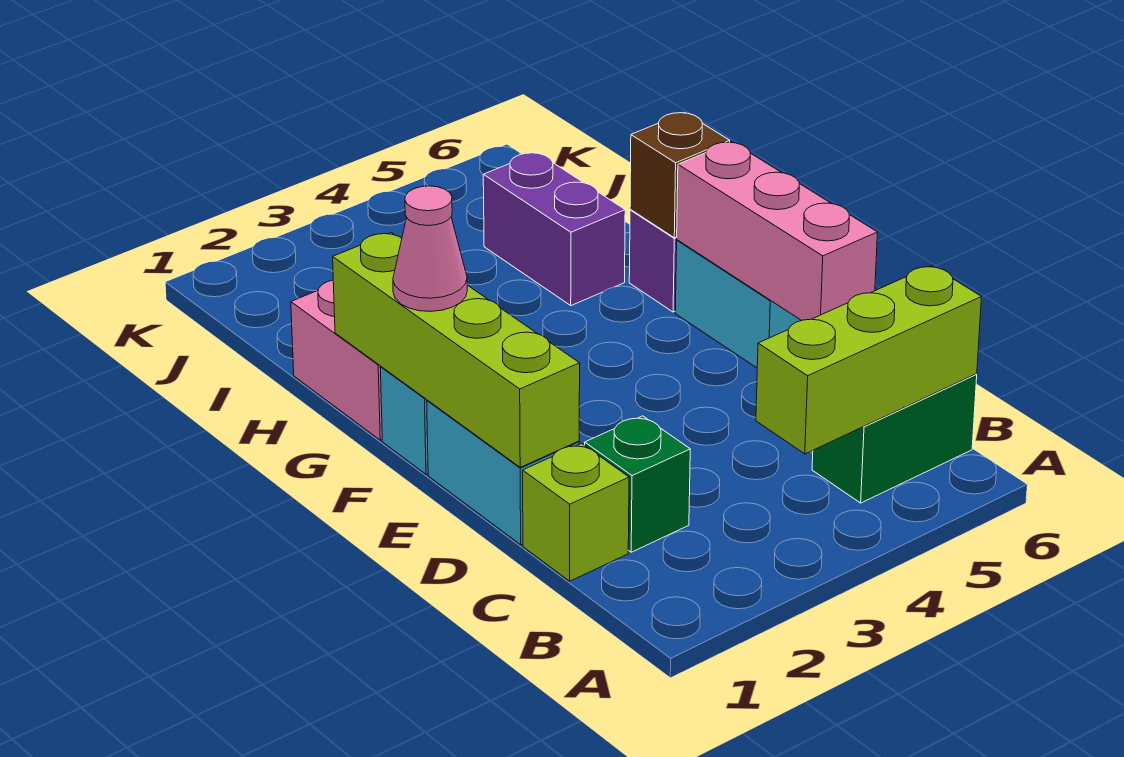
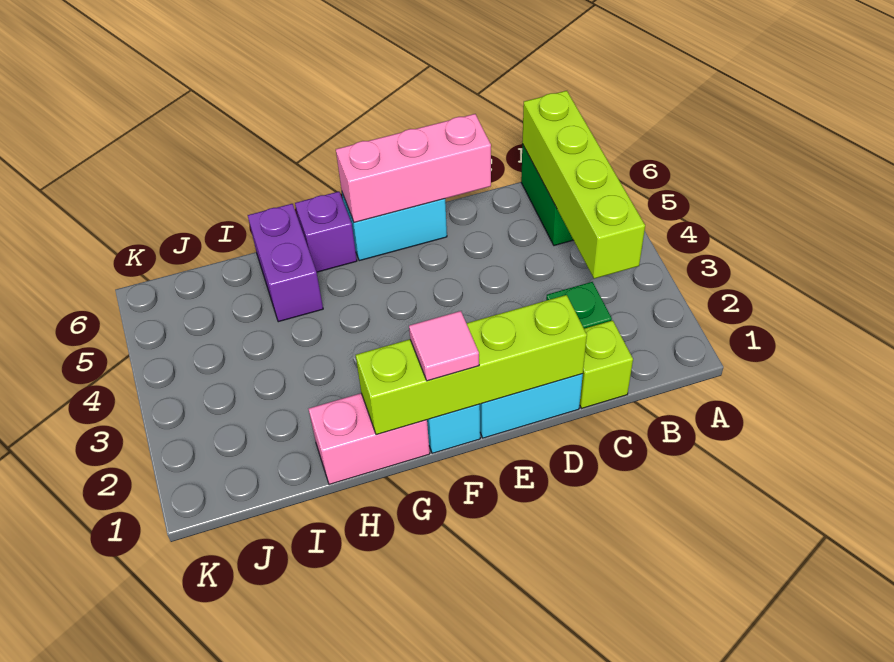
lime brick B4:B6 level 2 -> lime brick B3:B6 level 2
pink cone F1 level 3 -> pink tile F1 level 3
brown brick G6 level 2 -> none
purple brick H5:I5 level 1 -> purple brick H5:H6 level 1

